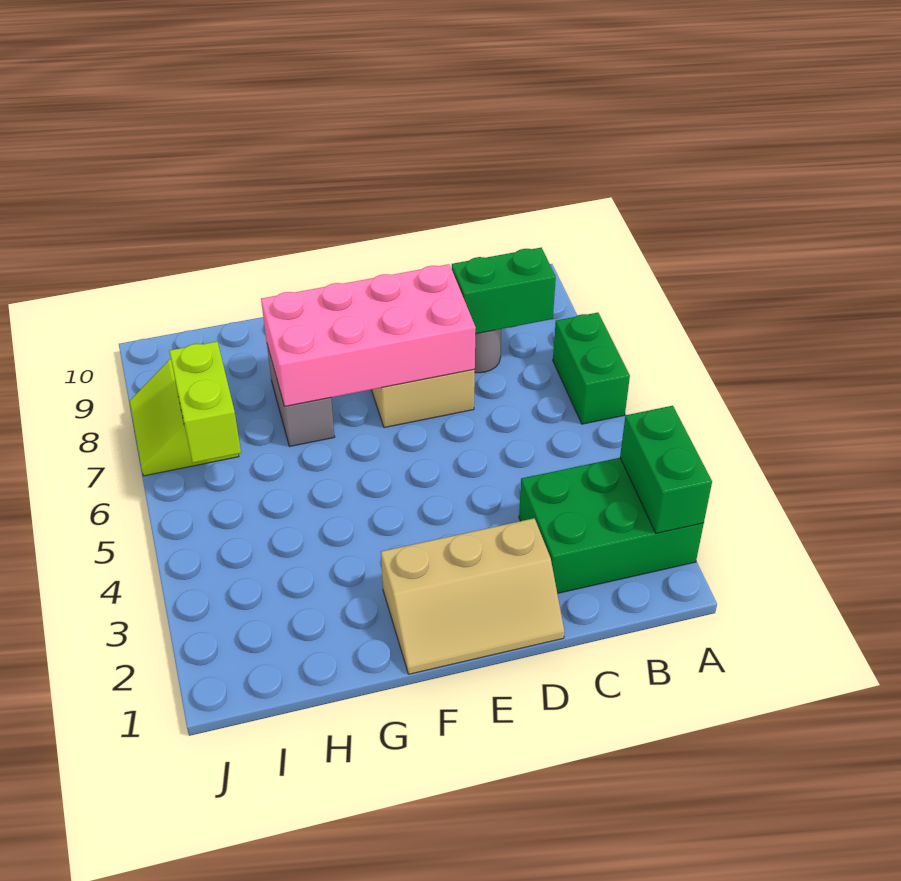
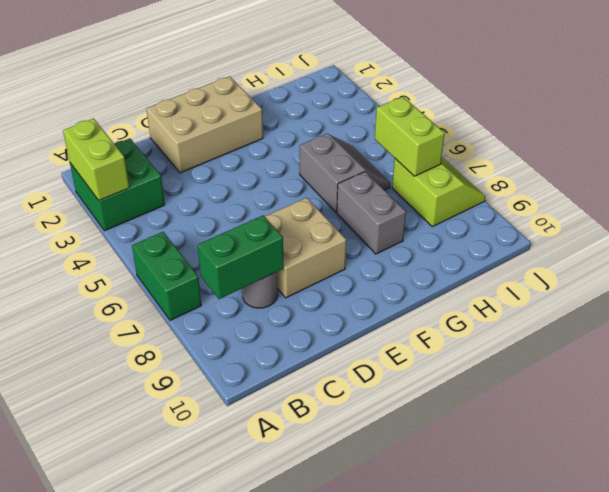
green brick A2:C3 level 1 -> green brick A2:B3 level 1
green brick A2:A3 level 2 -> lime brick A2:A3 level 2
tan slope D1:F2 level 1 top 2 -> tan brick D1:F2 level 1
pink brick D7:G8 level 2 -> none
none -> grey slope G5:H6 level 1 top G

